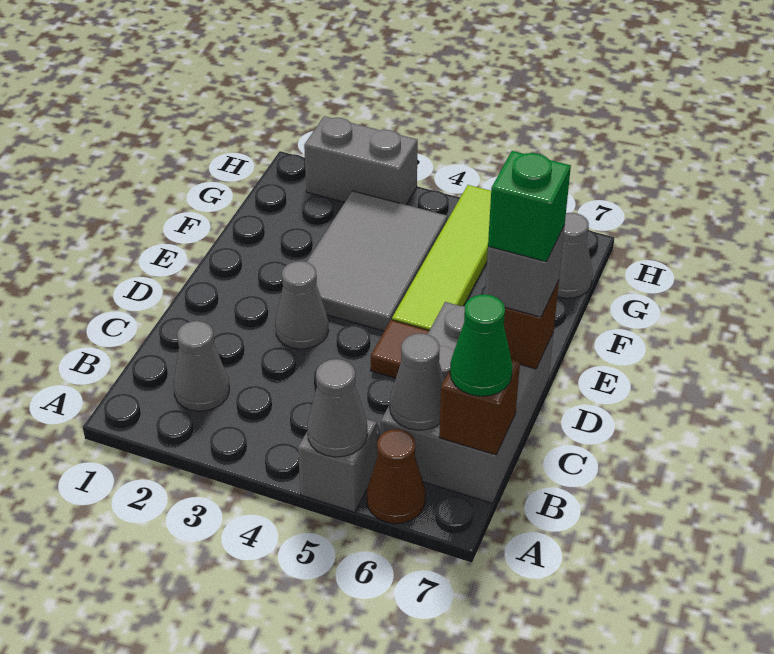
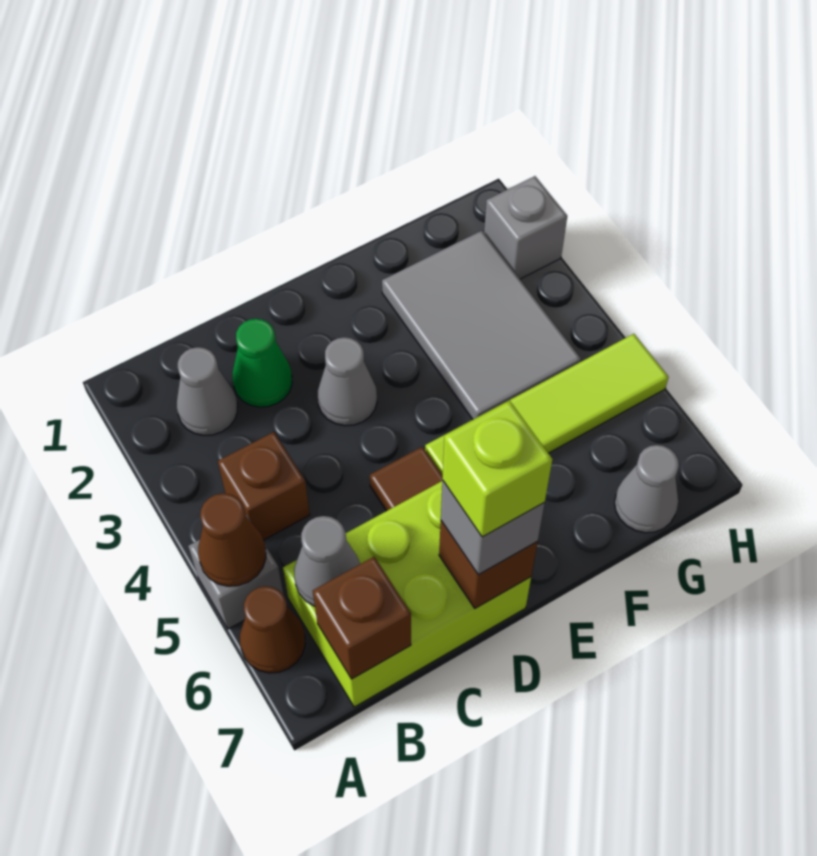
grey cone A5 level 2 -> brown cone A5 level 2
none -> brown brick B4 level 1
grey brick B6:D7 level 1 -> lime brick B6:D7 level 1
green cone B7 level 3 -> green cone C2 level 1
green brick D7 level 4 -> lime brick D7 level 4
grey tile E3:G4 level 1 -> grey tile F2:G4 level 1
grey brick H2:H3 level 1 -> grey brick H2 level 1

